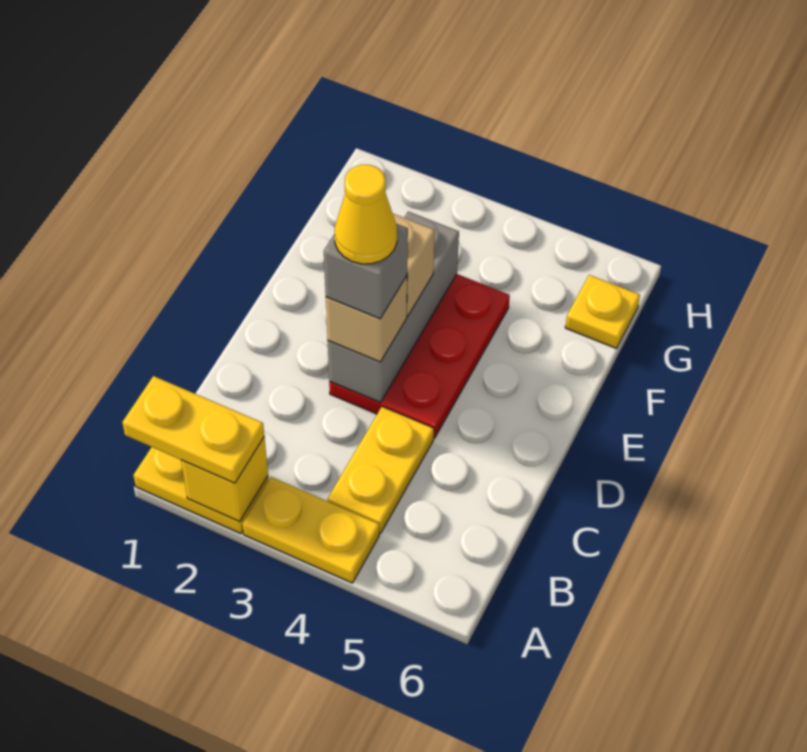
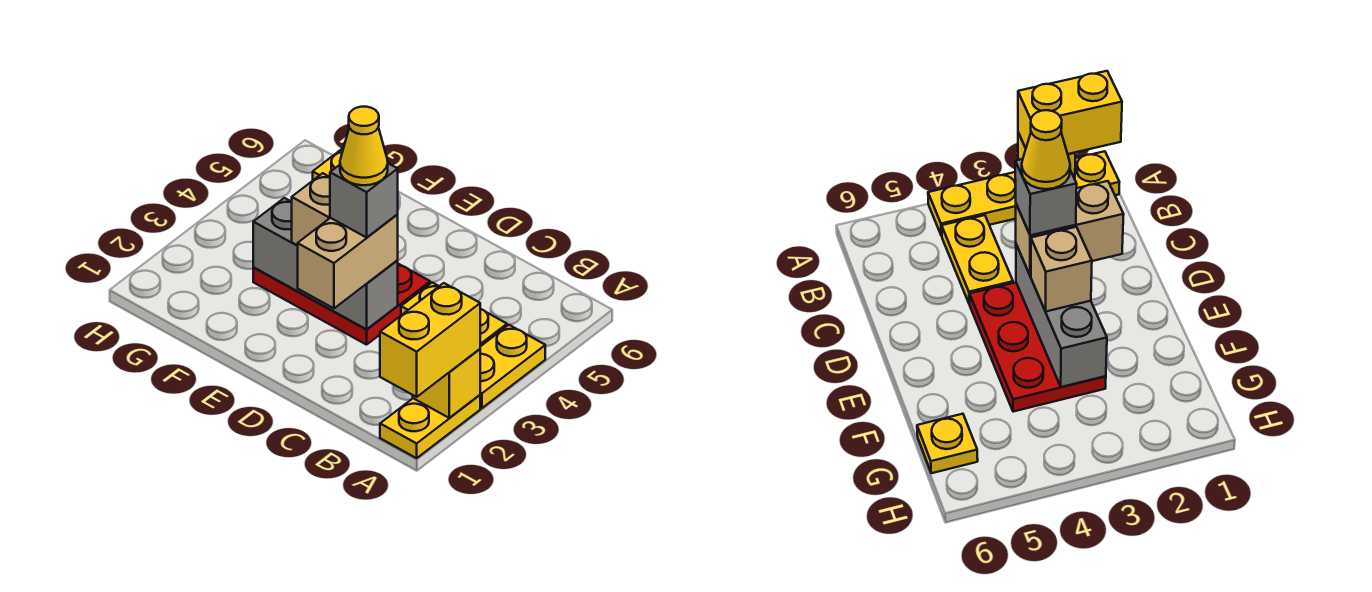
yellow plate A1:A2 level 3 -> yellow brick A1:A2 level 3
tan brick D3 level 3 -> tan brick D2:D3 level 3

